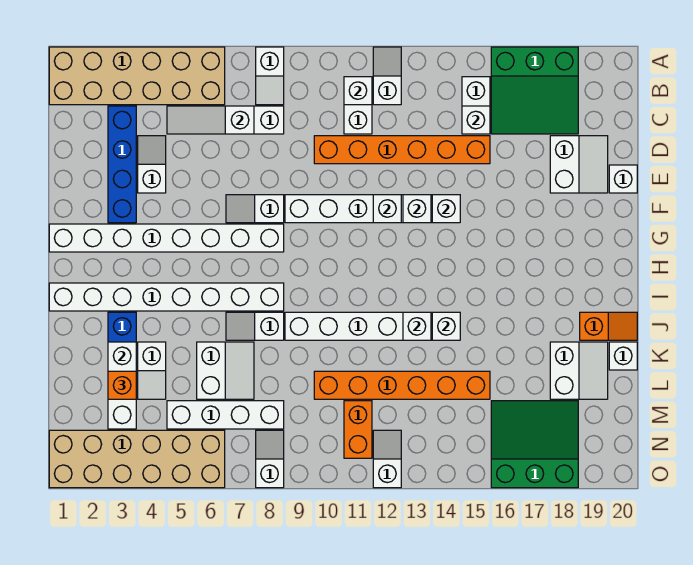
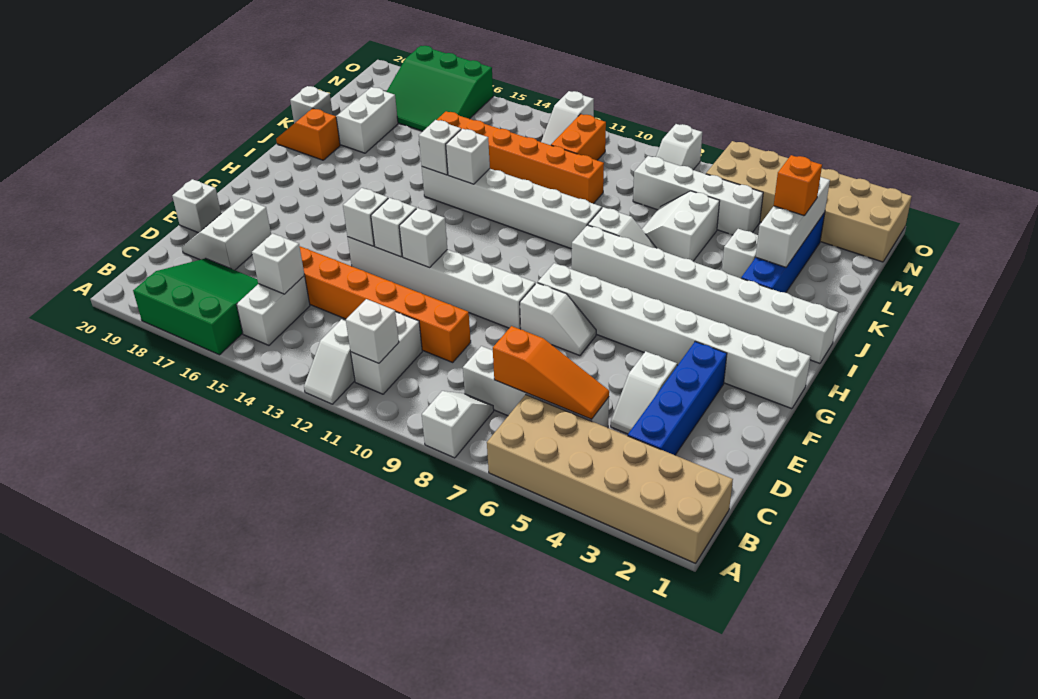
white slope C5:C7 level 2 top 7 -> orange slope C5:C7 level 2 top 7

